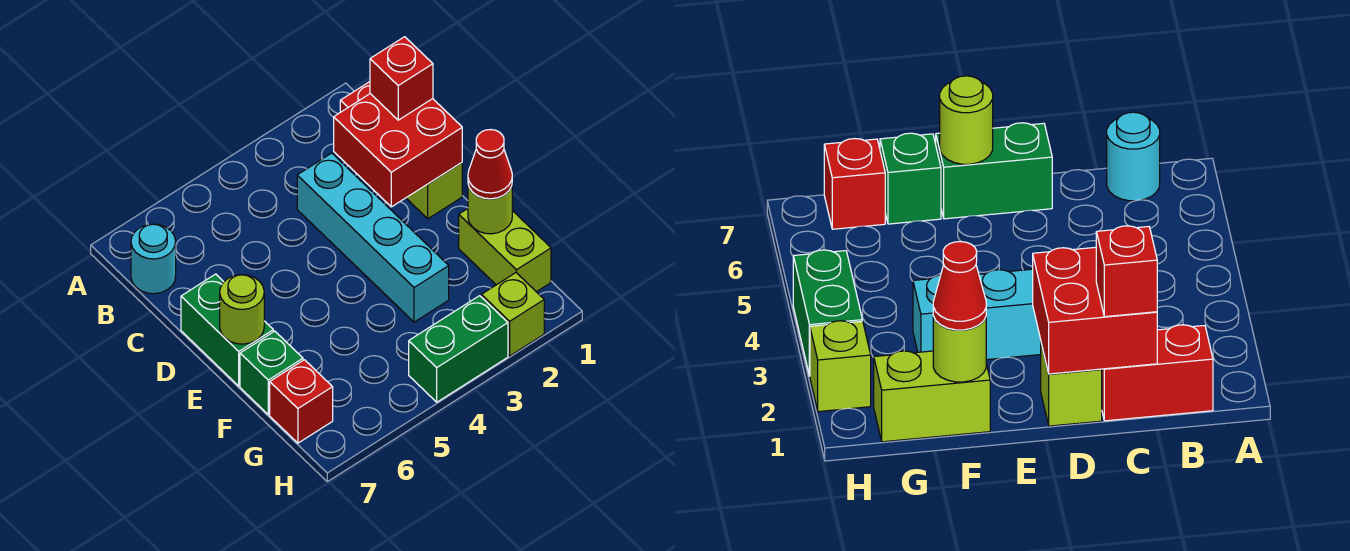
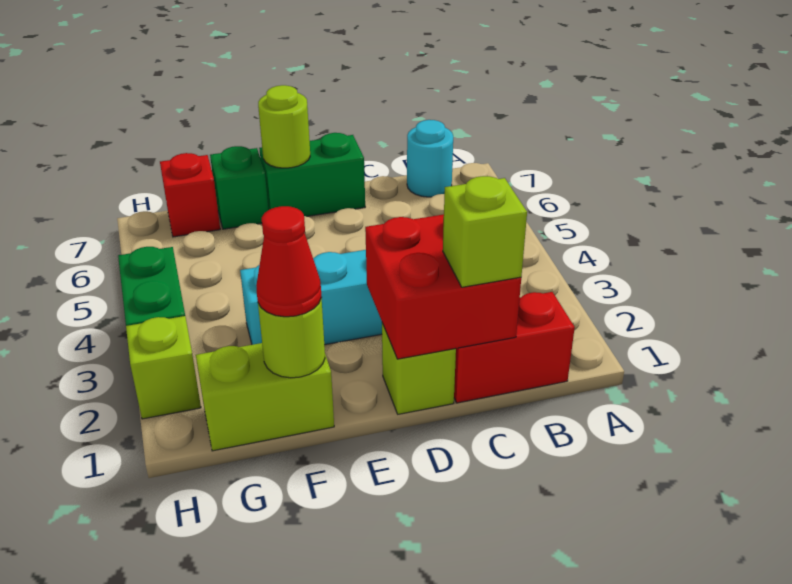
red brick C1 level 3 -> lime brick C1 level 3

